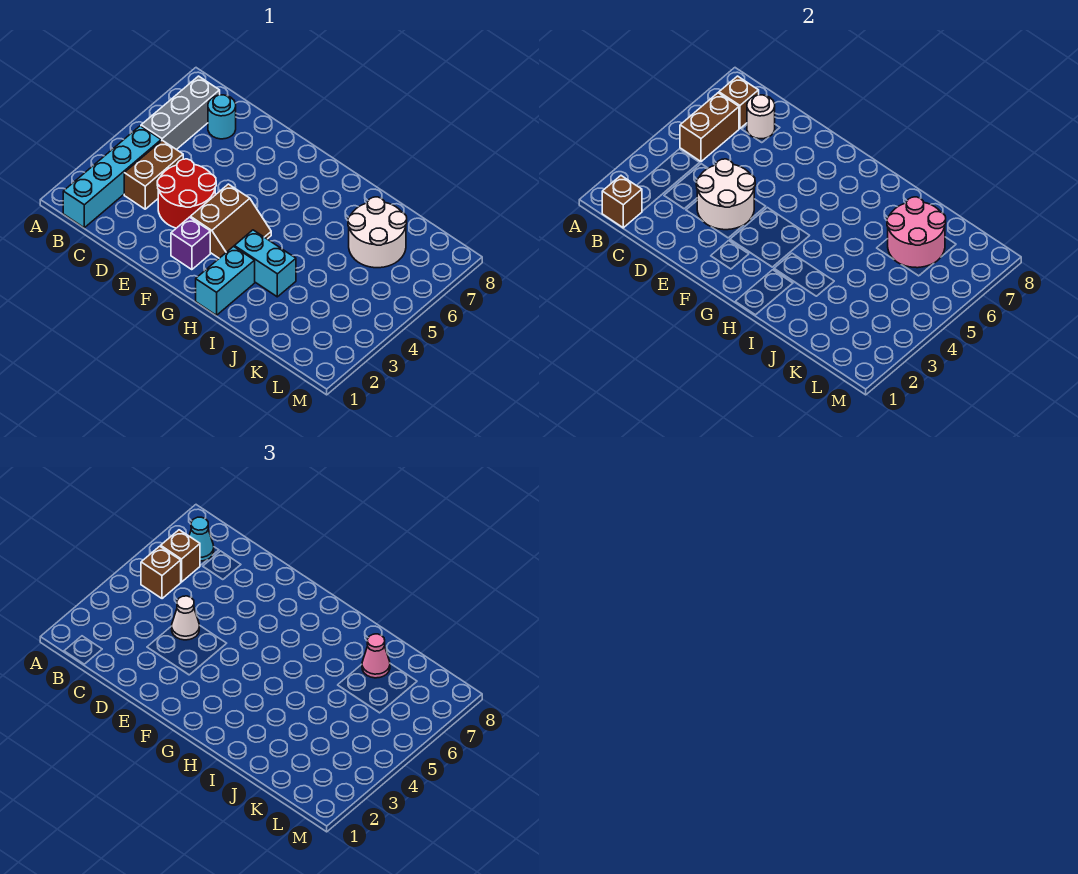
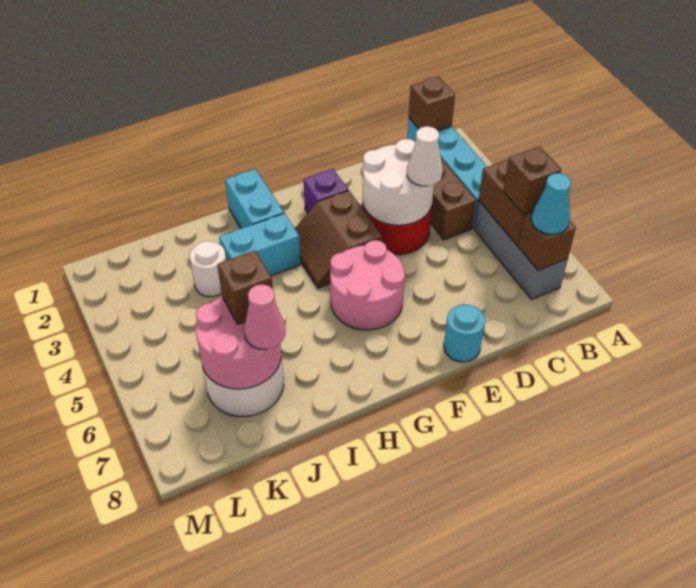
brown brick B5 level 3 -> brown brick J6 level 3
cyan round brick C7 level 1 -> cyan round brick E8 level 1
white round brick C7 level 2 -> white round brick J3 level 1
none -> pink round brick F5:G6 level 1

